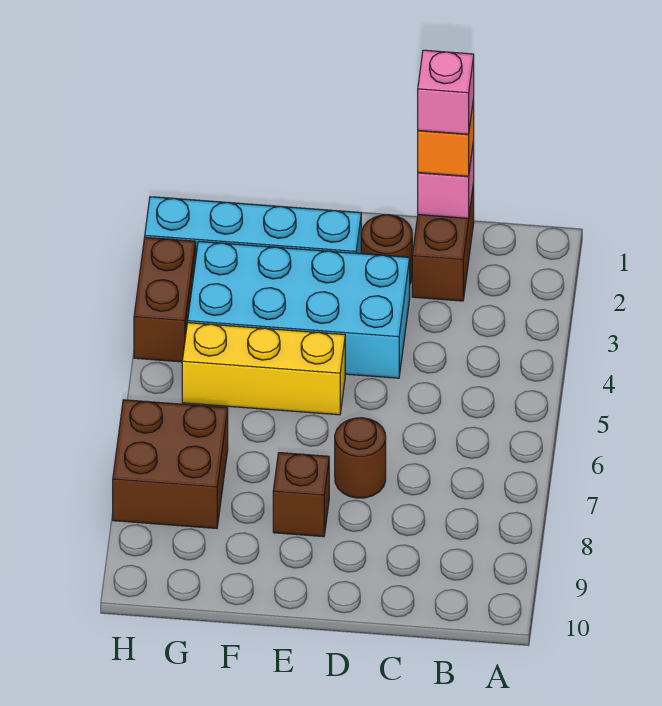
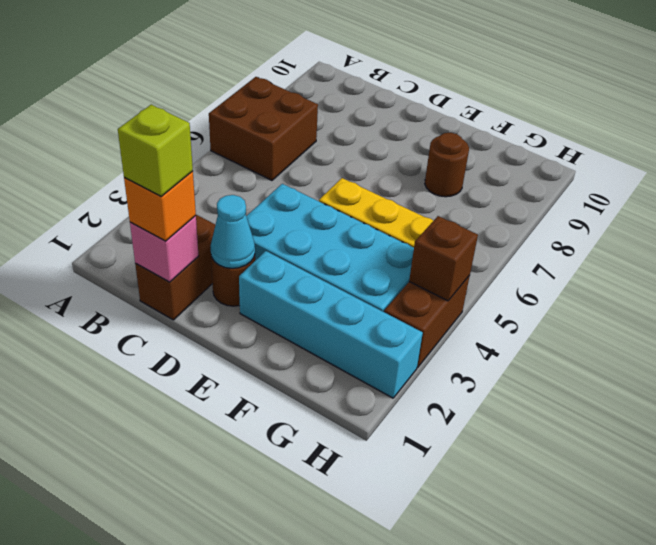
pink brick C1 level 4 -> lime brick C1 level 4
none -> cyan cone D2 level 2
brown round brick D7 level 1 -> brown round brick F8 level 1
brown brick E8 level 1 -> brown brick H4 level 2
brown brick G7:H8 level 1 -> brown brick A6:B7 level 1

